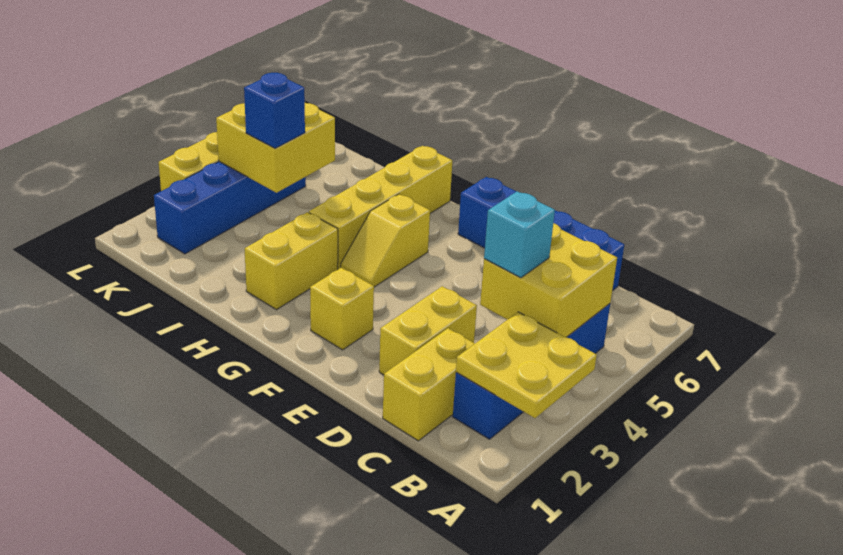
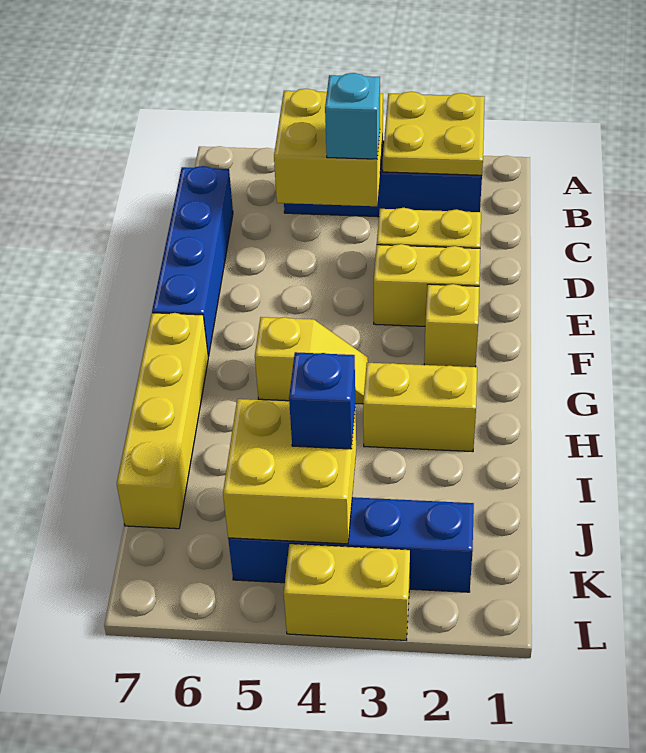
yellow brick C1:C2 level 1 -> yellow brick E2:E3 level 1
yellow brick H4:H7 level 1 -> yellow brick G7:J7 level 1

